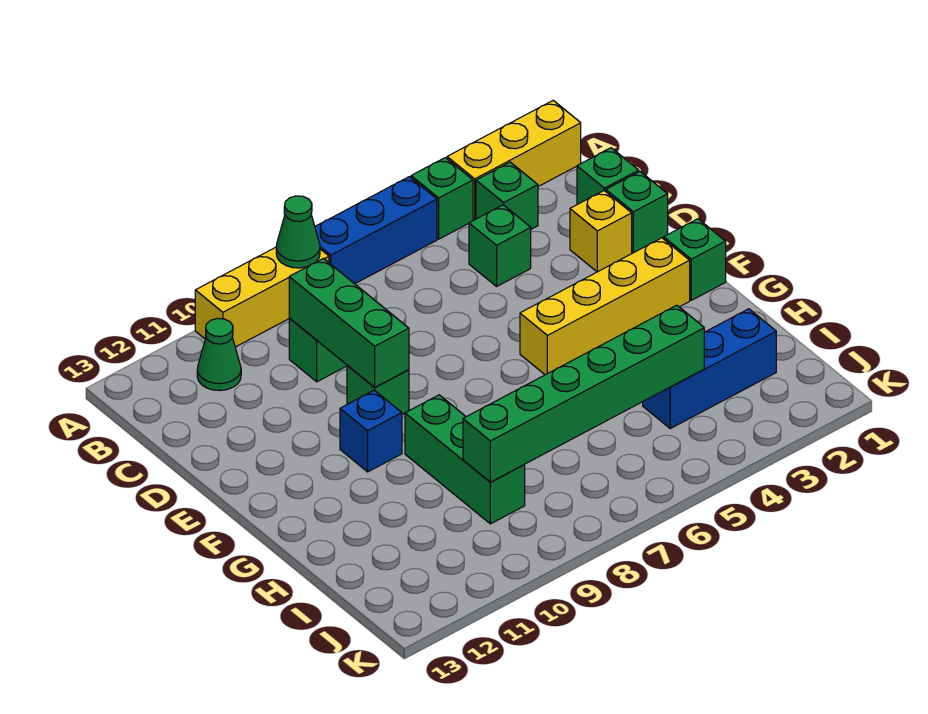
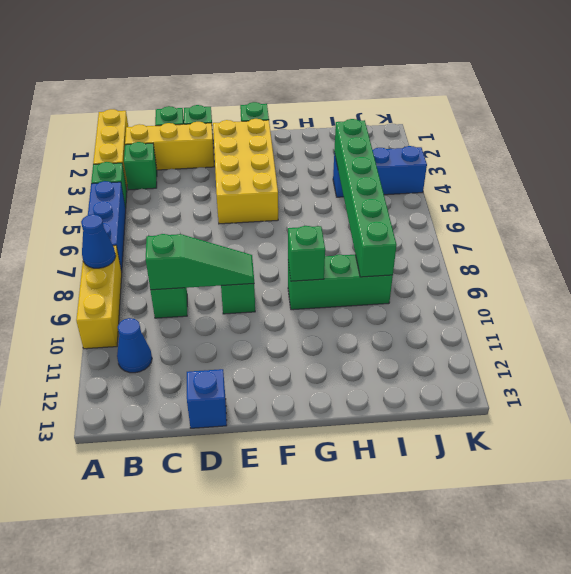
green cone A8 level 2 -> blue cone A8 level 2
green cone B11 level 1 -> blue cone B11 level 1
green brick C4 level 1 -> green brick G9 level 2
green brick C9:E9 level 2 -> green slope C9:E9 level 2 top C
yellow brick D2 level 1 -> yellow brick B2:D2 level 1
yellow brick F2:F5 level 1 -> yellow brick E2:F5 level 1
blue brick F10 level 1 -> blue brick D13 level 1
blue brick I2:I4 level 1 -> blue brick I4:K4 level 1

